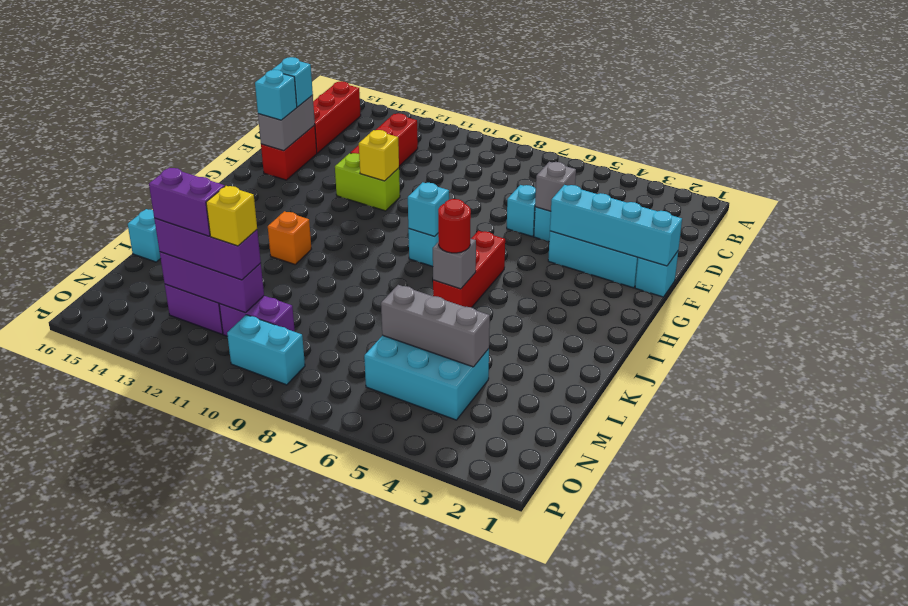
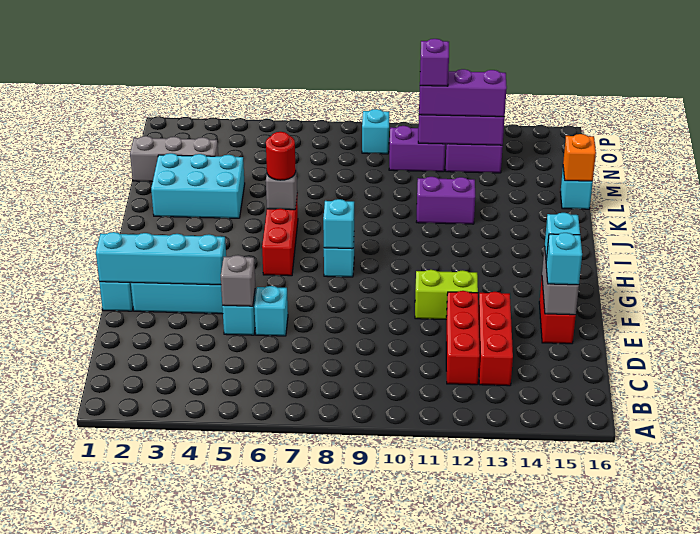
red brick B15:D15 level 1 -> red brick C13:E13 level 1
yellow brick F11 level 2 -> none
orange brick J12 level 1 -> orange brick L16 level 2
cyan brick M4:N6 level 1 -> cyan brick K2:L4 level 1
grey brick M4:M6 level 2 -> grey brick M1:M3 level 1
yellow brick N11 level 4 -> purple brick N11 level 4
purple brick N12:N13 level 4 -> purple brick K11:K12 level 1
cyan brick O9:O10 level 1 -> cyan brick O9 level 1

